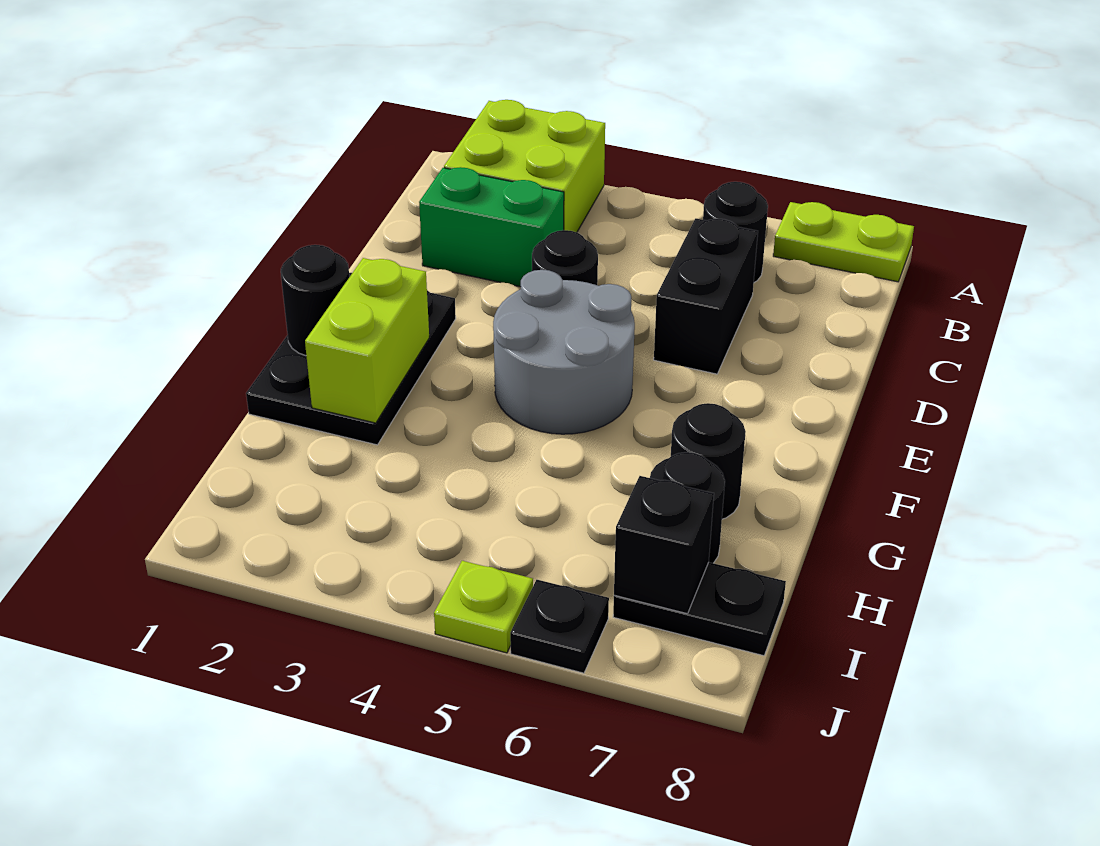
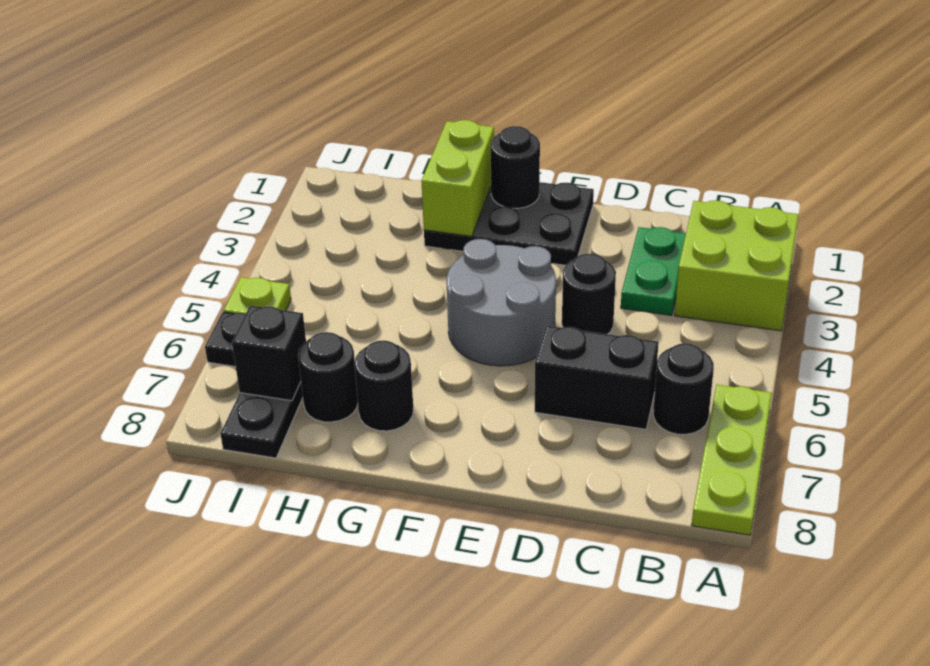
lime plate A7:A8 level 1 -> lime plate A6:A8 level 1
green brick C2:C3 level 1 -> green plate C2:C3 level 1
lime brick F2:G2 level 2 -> lime brick G1:G2 level 2

